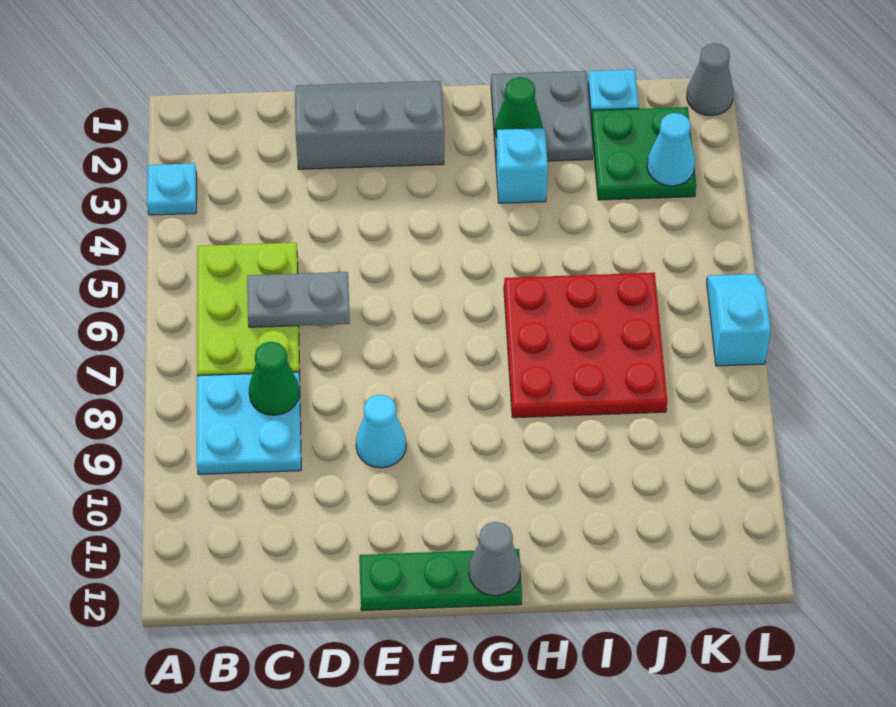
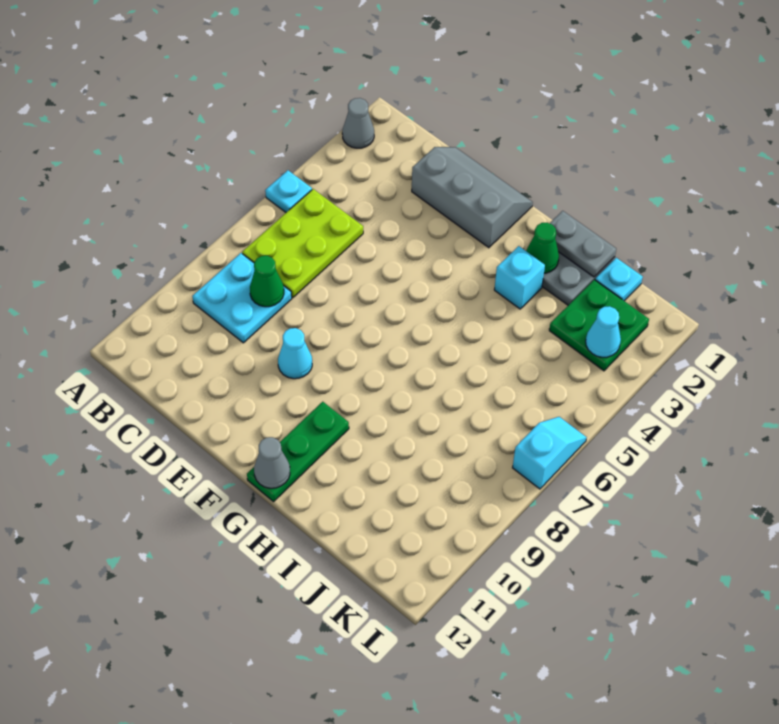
cyan plate A3 level 1 -> cyan plate A5 level 1
grey plate C6:D6 level 2 -> grey plate H1:I1 level 2
green plate E12:G12 level 1 -> green plate G10:G12 level 1
red plate H6:J8 level 1 -> none
grey cone L1 level 1 -> grey cone A2 level 1

